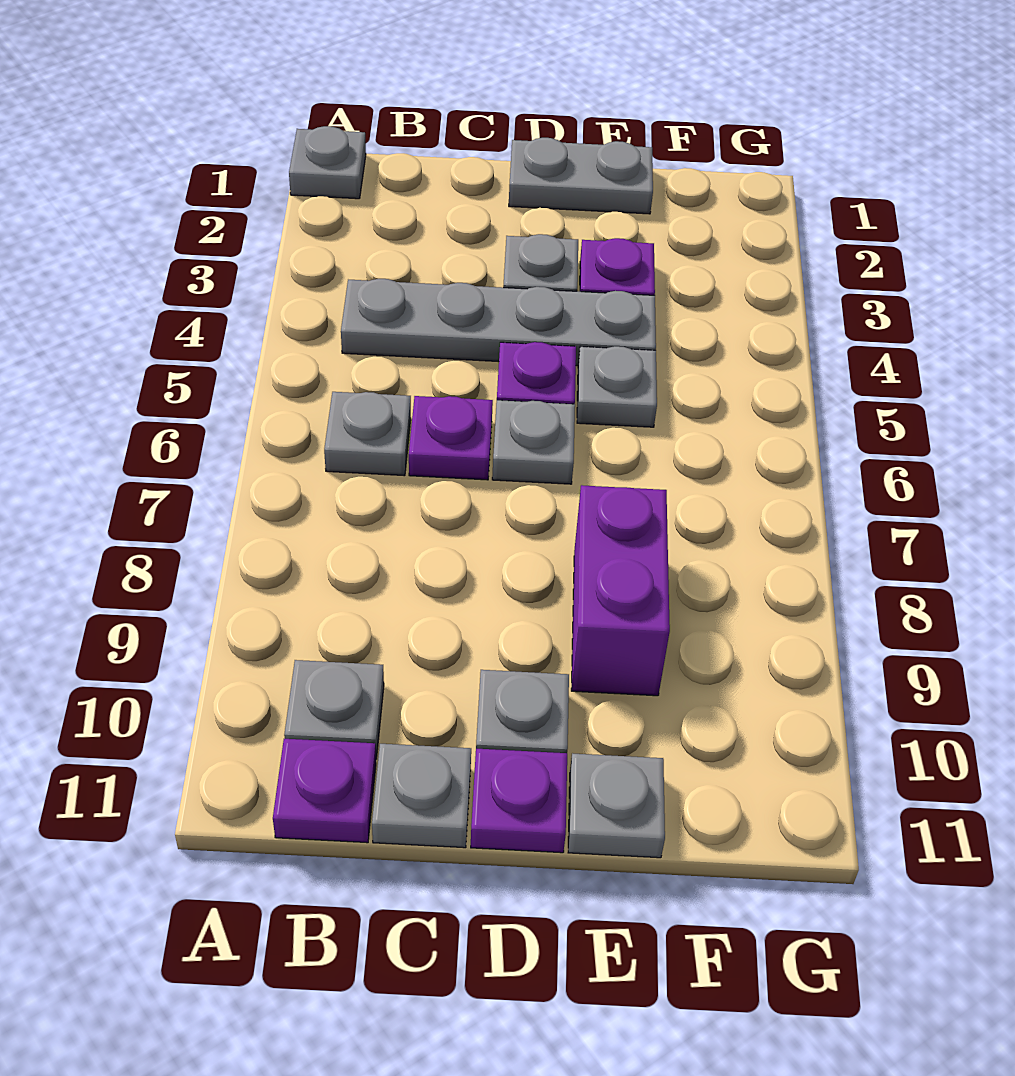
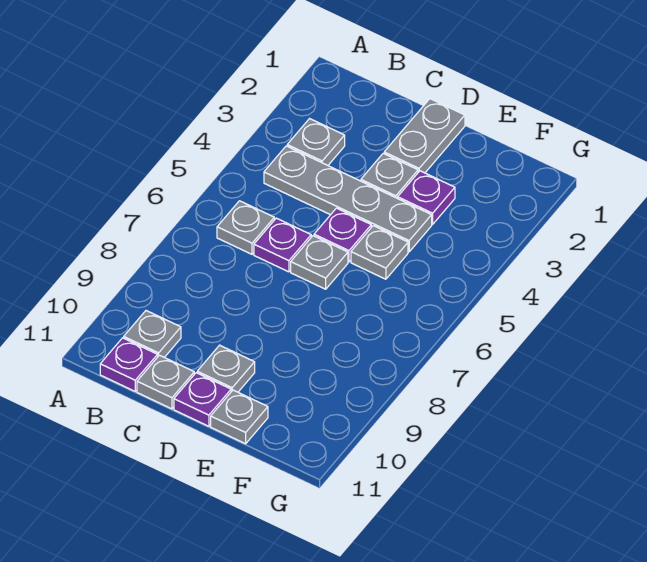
grey plate A1 level 1 -> grey plate B3 level 1
grey plate D1:E1 level 1 -> grey plate D1:D2 level 1
purple brick E8:E9 level 1 -> none

